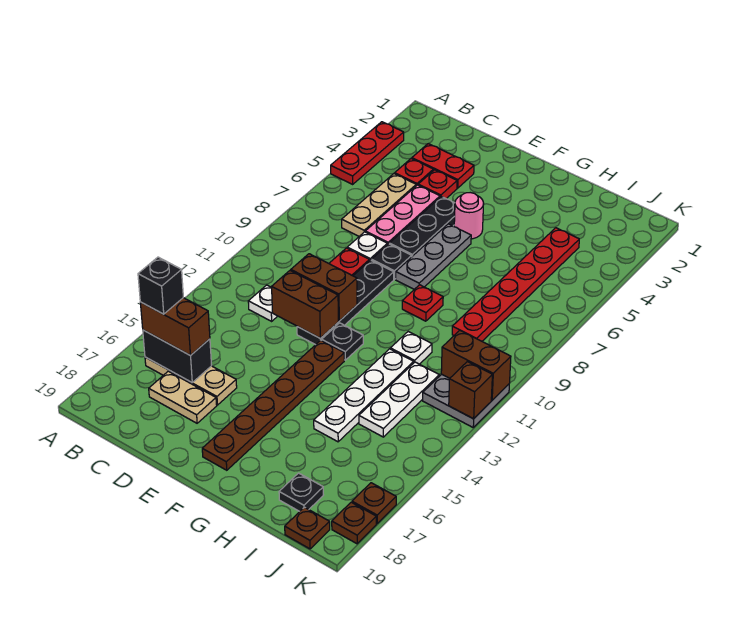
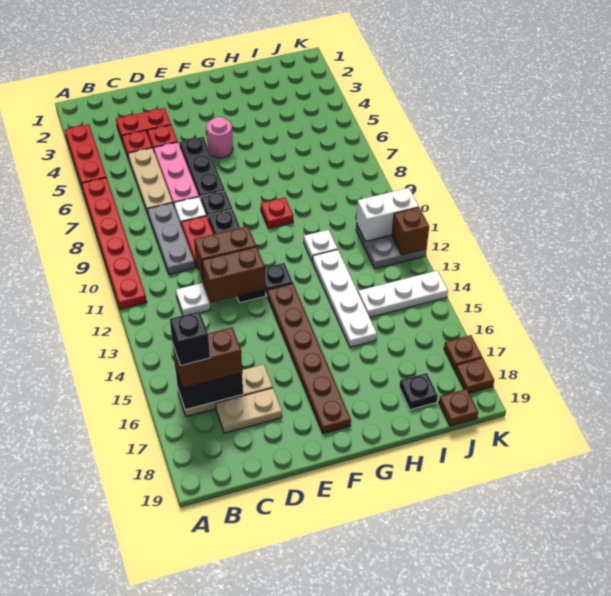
grey plate F6:F8 level 1 -> grey plate C8:C10 level 1
red plate I4:I9 level 1 -> red plate A6:A11 level 1
white plate I12:I14 level 1 -> white plate I14:K14 level 1
brown brick J11:K11 level 2 -> white brick J11:K11 level 2

